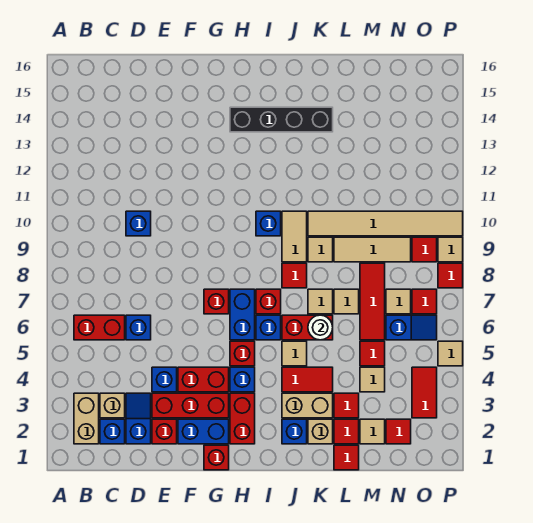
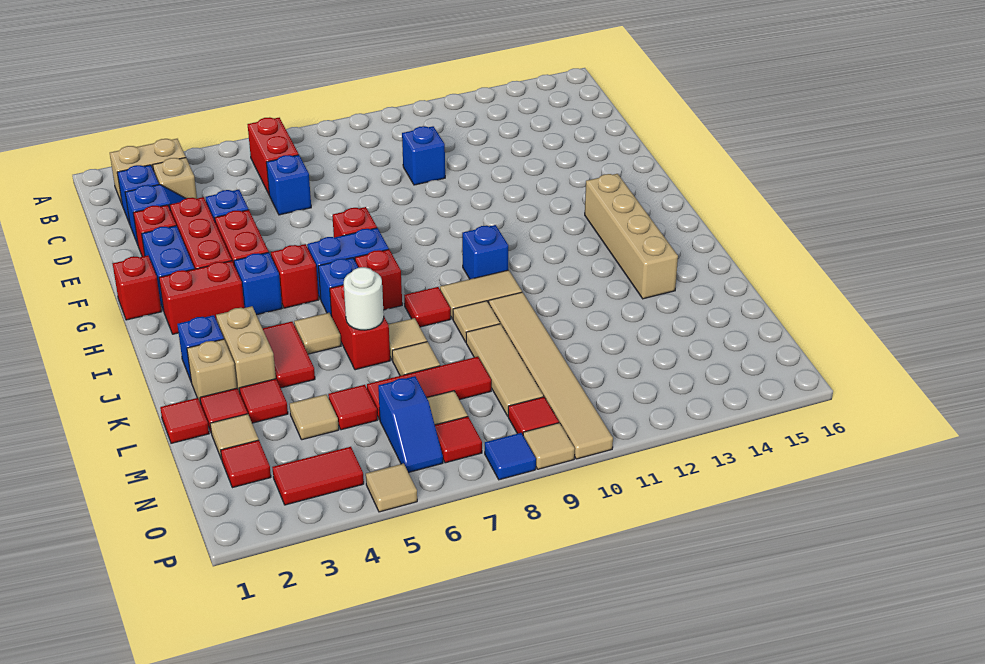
black brick H14:K14 level 1 -> tan brick H14:K14 level 1
red tile P8 level 1 -> blue tile P8 level 1

